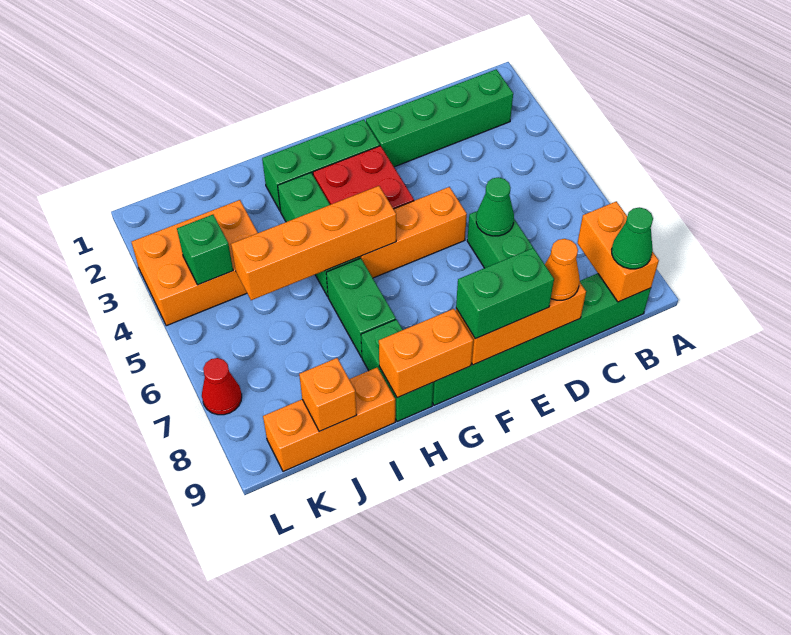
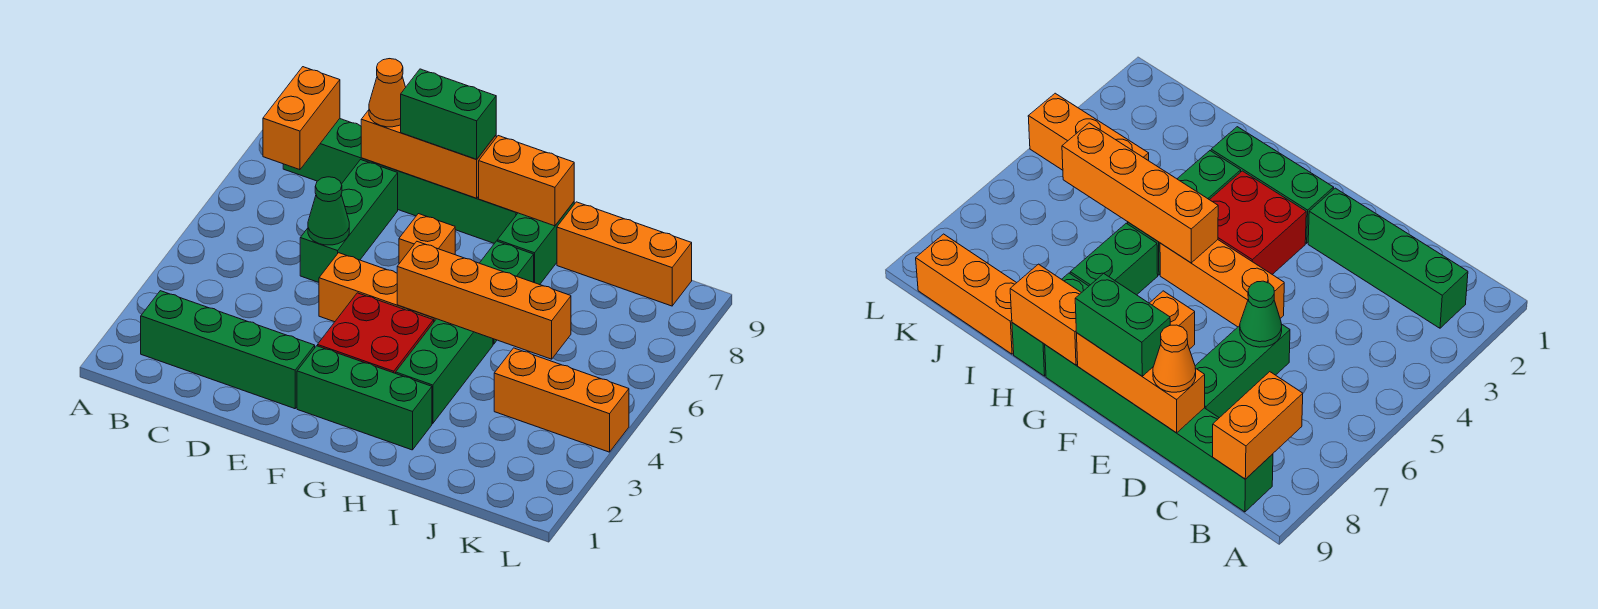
green cone B9 level 3 -> none
orange brick J3:L4 level 1 -> orange brick J4:L4 level 1
orange brick J9 level 2 -> orange brick F7 level 1
green brick K4 level 2 -> none
red cone L7 level 1 -> none

